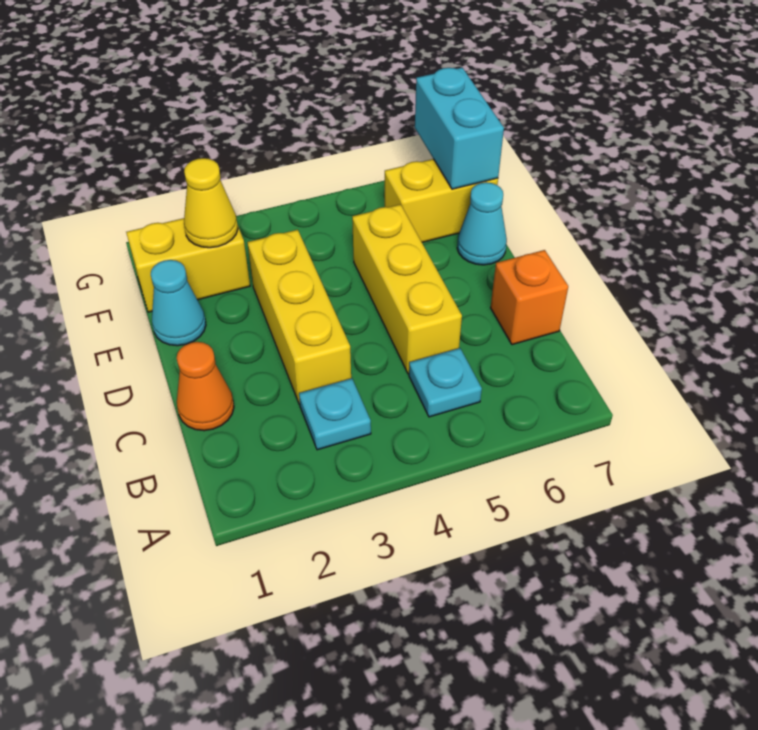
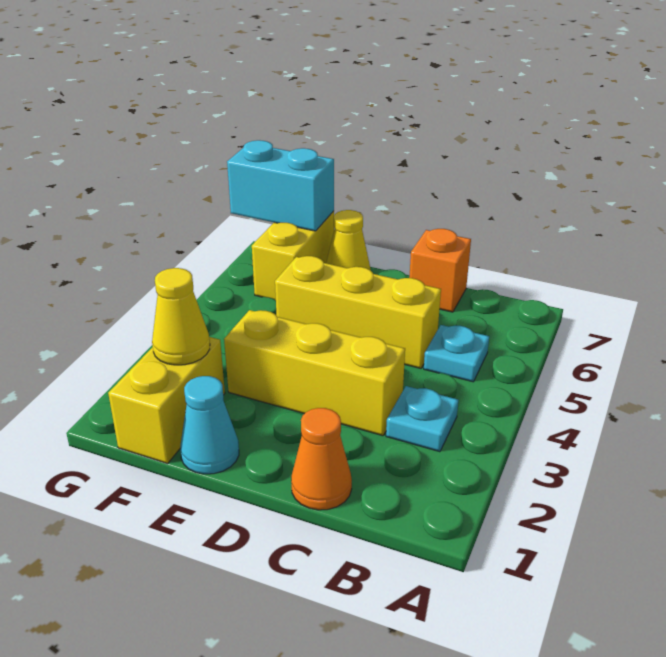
cyan cone E7 level 1 -> yellow cone E7 level 1

